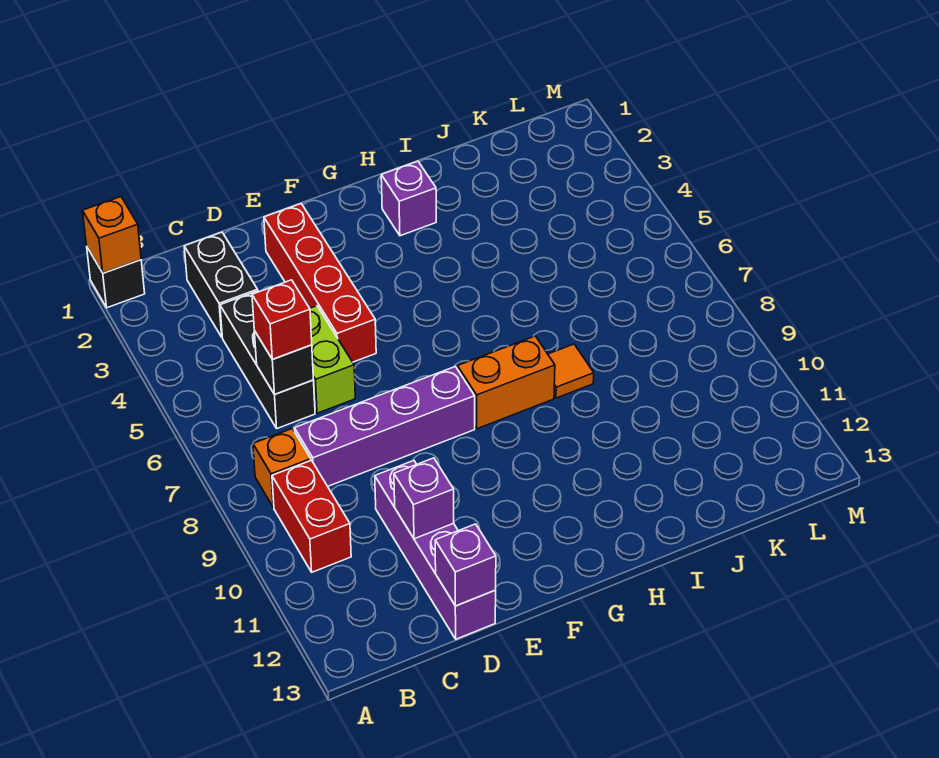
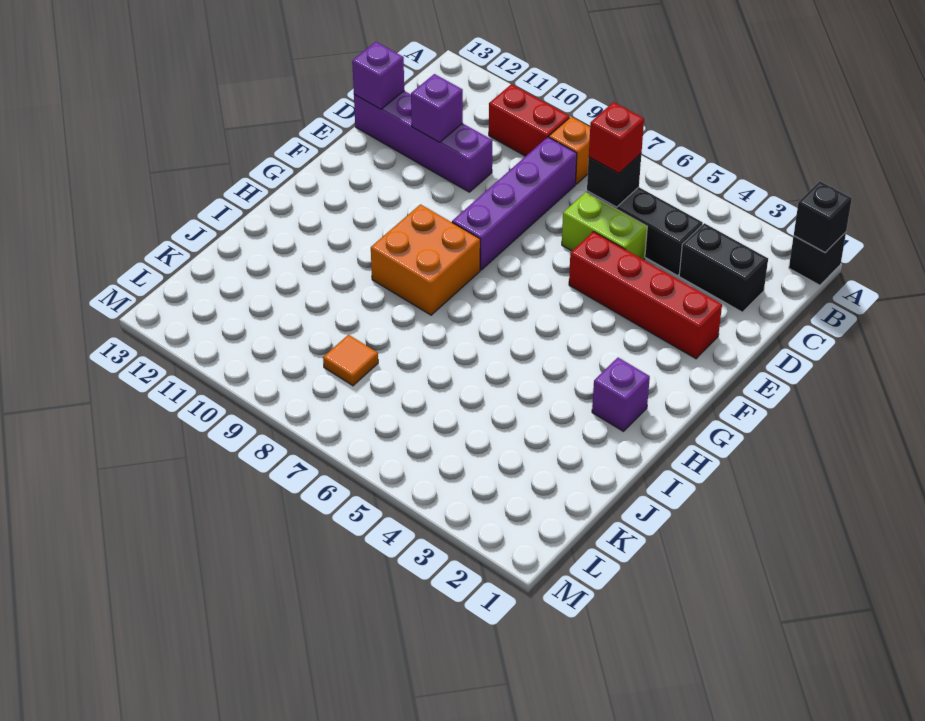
orange brick A1 level 2 -> black brick A1 level 2
orange brick G8:H8 level 1 -> orange brick G8:H9 level 1
orange tile I8 level 1 -> orange tile K8 level 1

